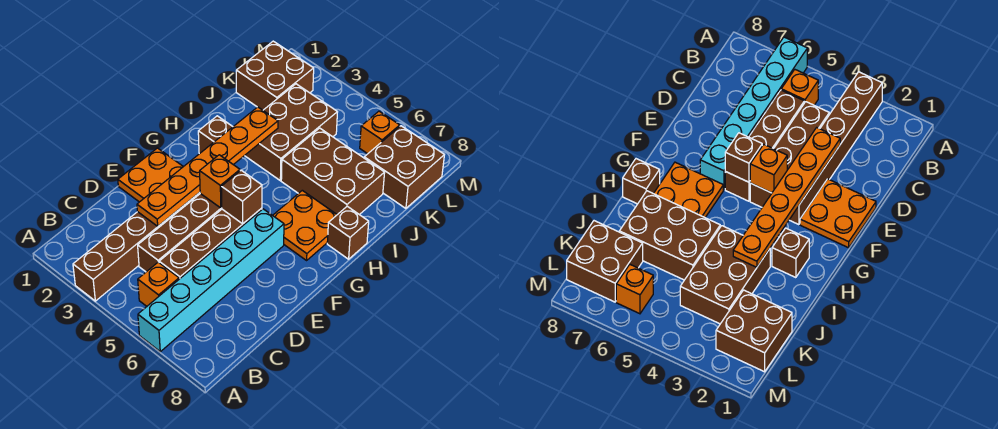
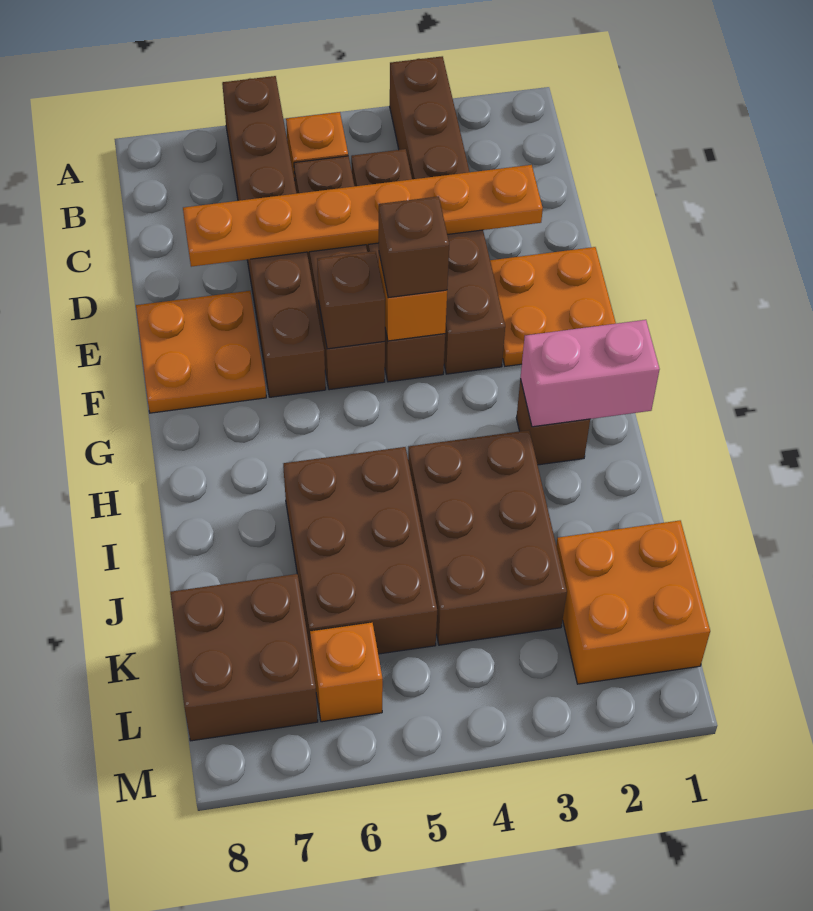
cyan brick A6:F6 level 1 -> brown brick A6:F6 level 1
orange plate D3:I3 level 2 -> orange plate D2:D7 level 2
orange plate G6:H7 level 1 -> orange plate E7:F8 level 1
none -> pink brick H1:H2 level 2
brown brick H8 level 1 -> brown brick F4 level 3
brown brick I5:J7 level 1 -> brown brick I5:K6 level 1
brown brick K1:L2 level 1 -> orange brick K1:L2 level 1

